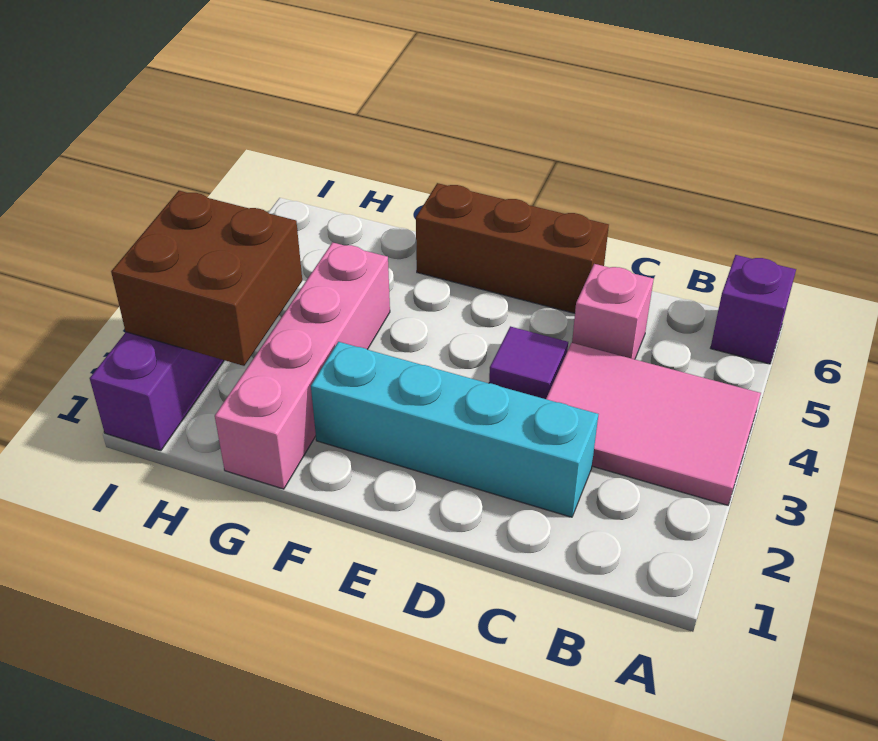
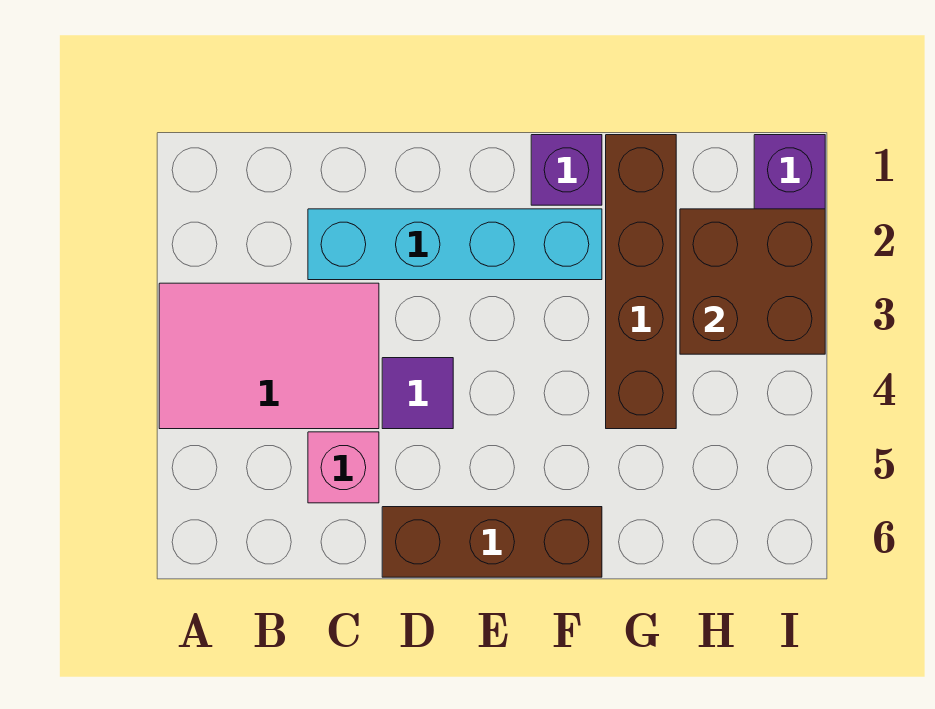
purple brick A6 level 1 -> purple brick F1 level 1
pink brick G1:G4 level 1 -> brown brick G1:G4 level 1

